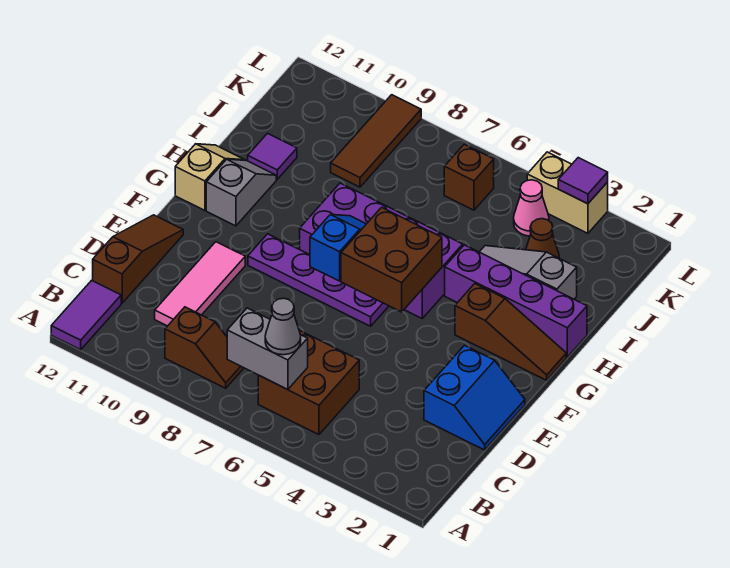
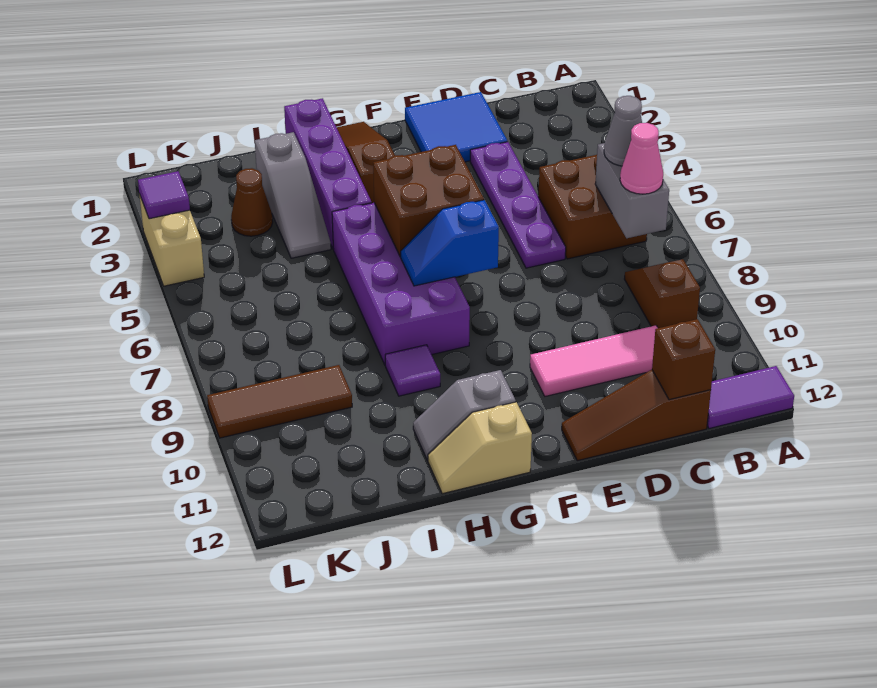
blue slope D1:E2 level 1 top 2 -> blue tile D1:E2 level 1
purple plate F6:F9 level 1 -> purple plate D3:D6 level 1
purple tile I11 level 1 -> purple tile H9 level 1
pink cone K4 level 1 -> pink cone B7 level 3
brown brick K6 level 1 -> brown brick C12 level 2

